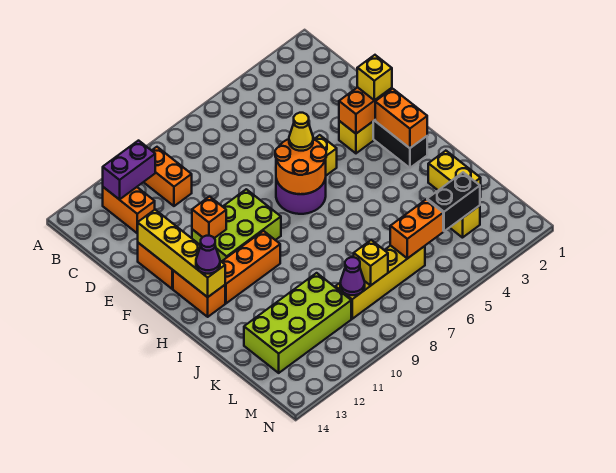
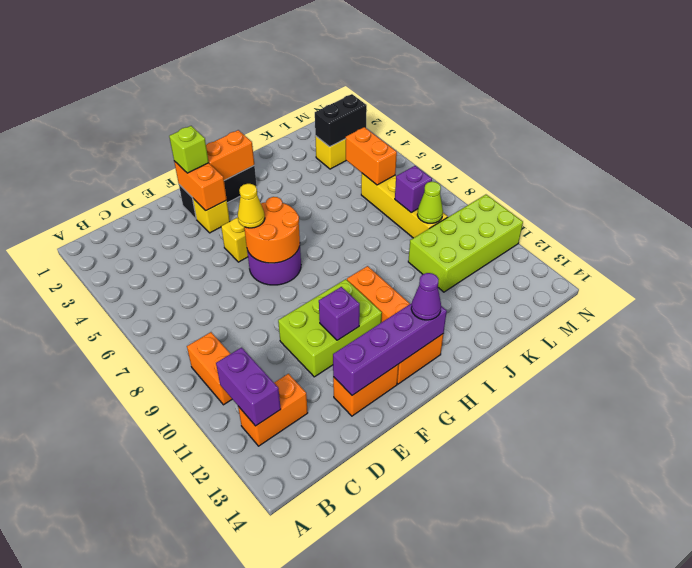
orange brick B10:C10 level 1 -> orange brick B9:B10 level 1
yellow brick E13:H13 level 2 -> purple brick E13:H13 level 2
yellow brick F2 level 3 -> lime brick F2 level 3
lime brick F9:G11 level 1 -> lime brick E10:G11 level 1
orange brick F11 level 2 -> purple brick F11 level 2
yellow brick J2:K2 level 1 -> none
lime brick K10:L13 level 1 -> lime brick K10:N11 level 1
black brick L3:L4 level 2 -> black brick L3:M3 level 2
yellow brick L8 level 2 -> purple brick L8 level 2
purple cone L9 level 2 -> lime cone L9 level 2

